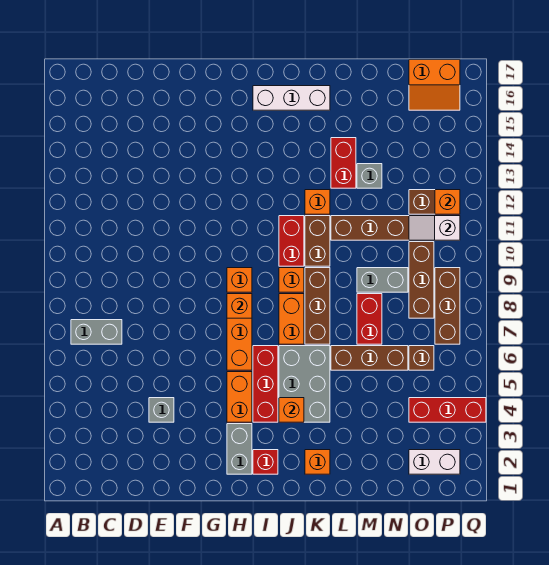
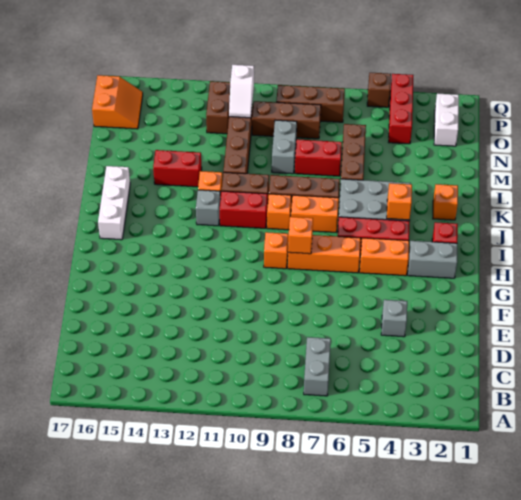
grey brick M13 level 1 -> grey brick J12 level 1
brown brick O6 level 1 -> brown brick Q5 level 1
orange brick P12 level 2 -> none

